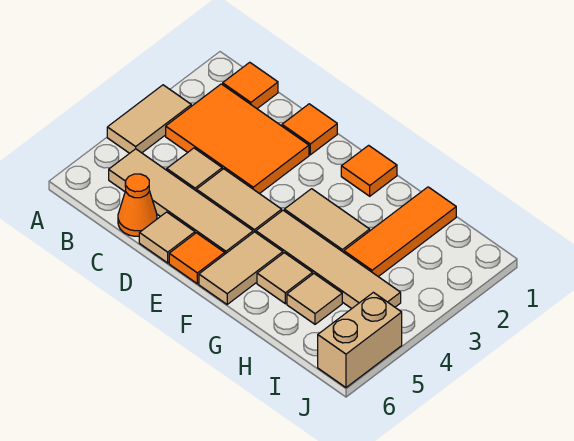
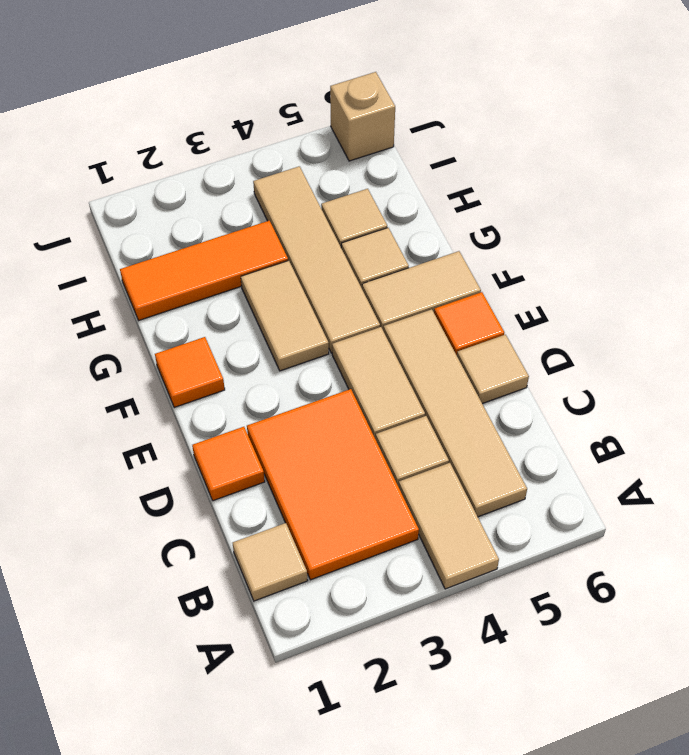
tan tile A3:A4 level 1 -> tan tile A4:B4 level 1
orange tile B1 level 1 -> tan tile B1 level 1
orange cone C6 level 1 -> none
tan brick J5:J6 level 1 -> tan brick J6 level 1

